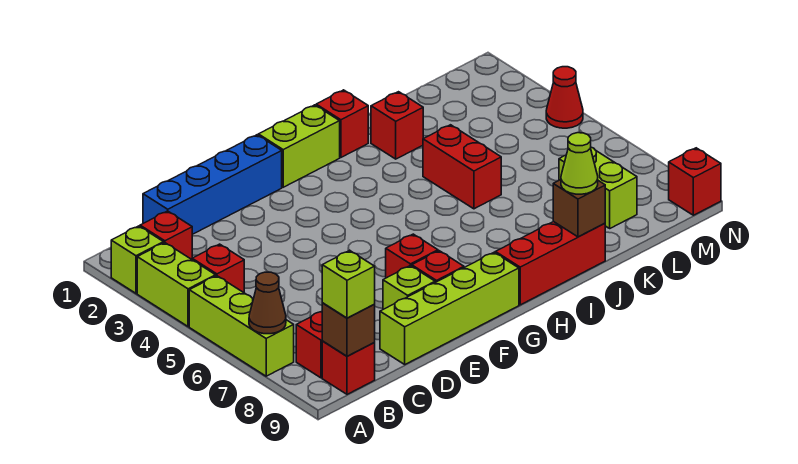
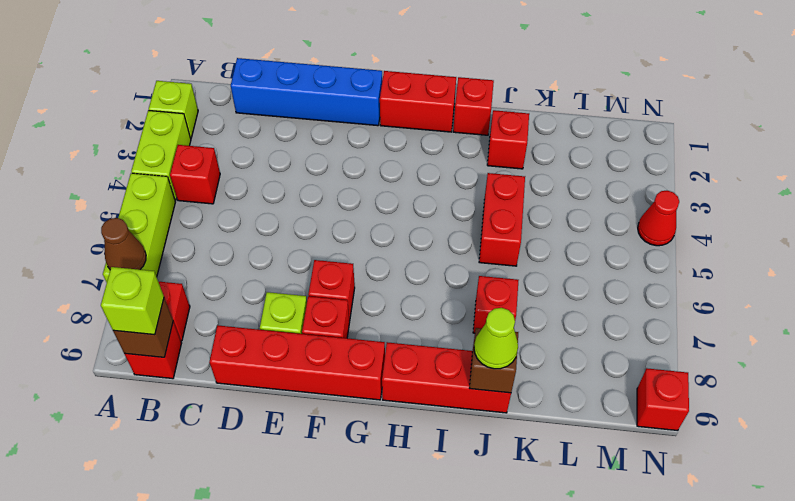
red brick B2 level 1 -> red brick J7 level 1
lime brick D9:G9 level 1 -> red brick D9:G9 level 1
lime brick G1:H1 level 1 -> red brick G1:H1 level 1
lime brick L7:L8 level 1 -> none

